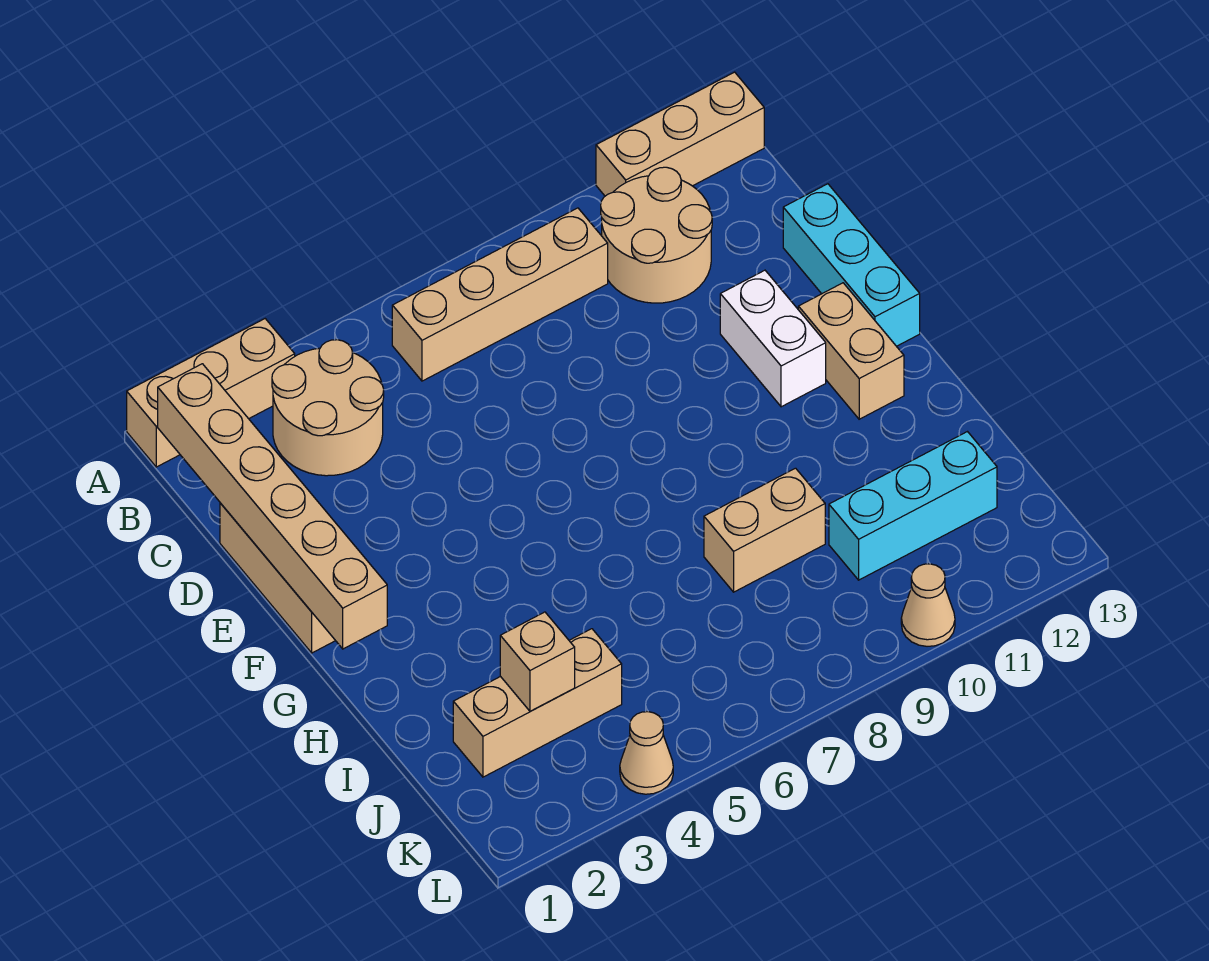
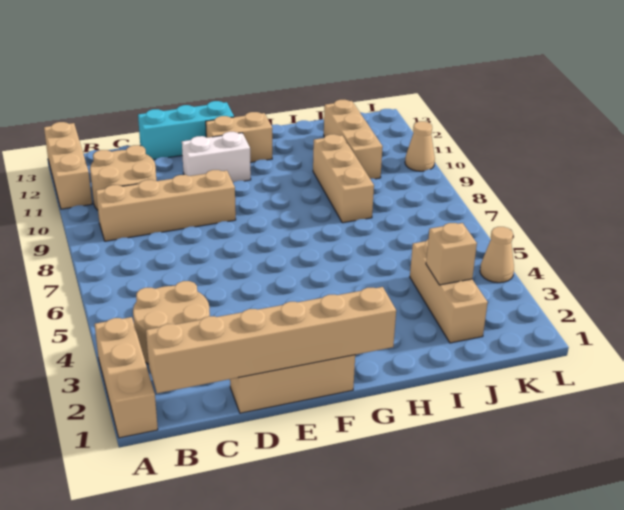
tan brick B6:B9 level 1 -> tan brick B9:E9 level 1
tan brick I8:I9 level 1 -> tan brick I8:I10 level 1
cyan brick J10:J12 level 1 -> tan brick J10:J12 level 1

